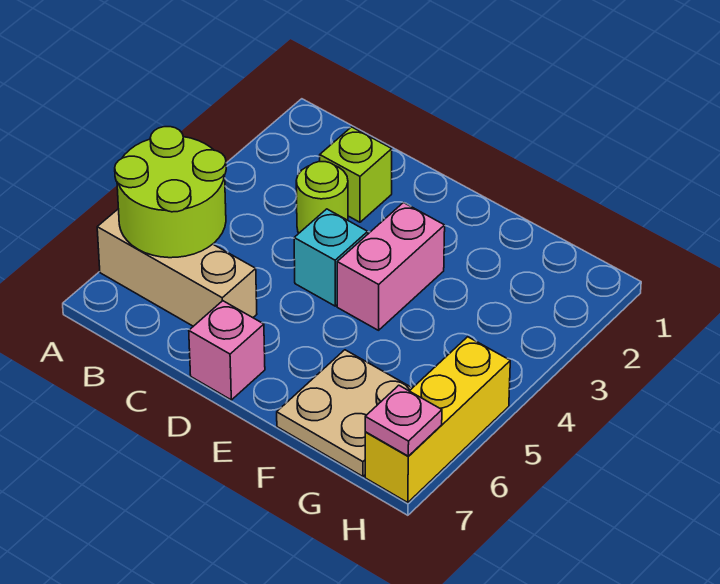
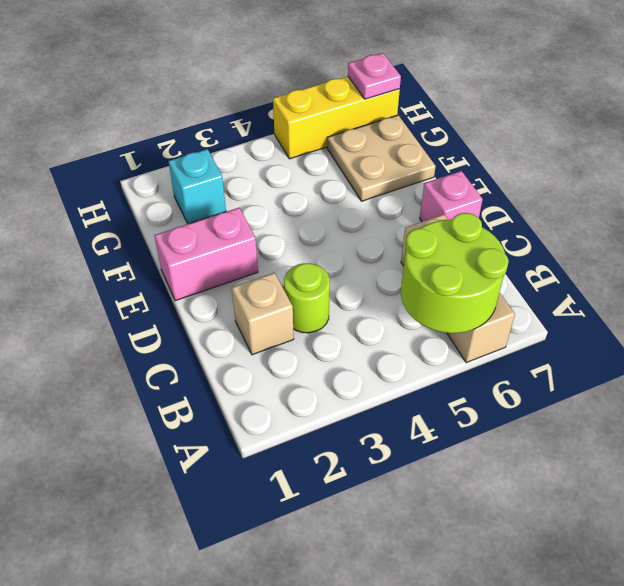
lime brick C2 level 1 -> tan brick C2 level 1
cyan brick D4 level 1 -> cyan brick G2 level 1
pink brick E3:E4 level 1 -> pink brick E1:E2 level 1

